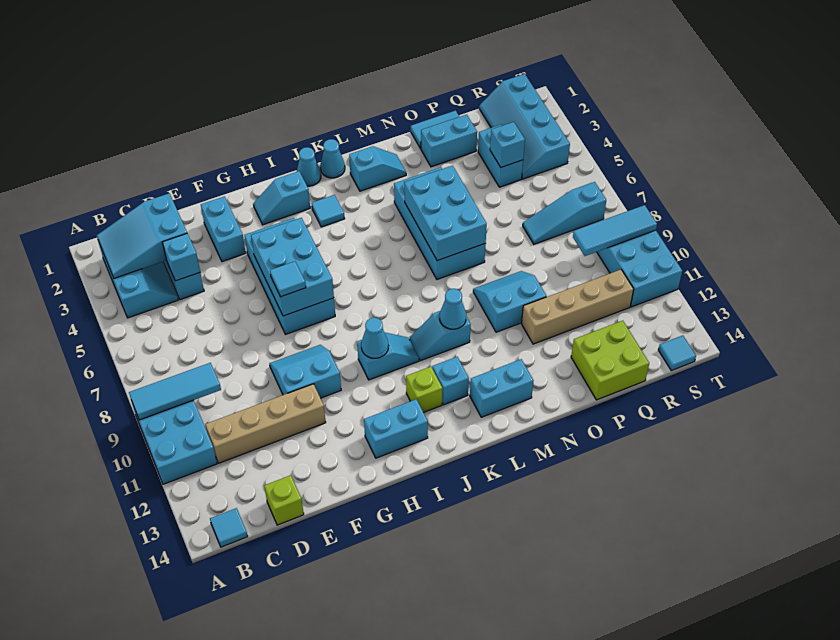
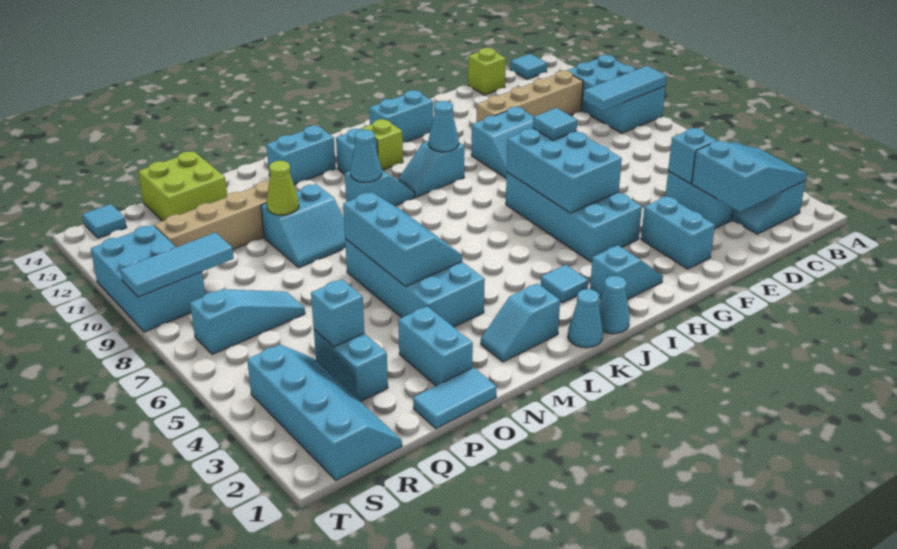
cyan brick M5:N7 level 2 -> cyan slope M5:N7 level 2 top N
cyan brick O2:P2 level 1 -> cyan brick O2:O3 level 1
none -> lime cone O10 level 2

